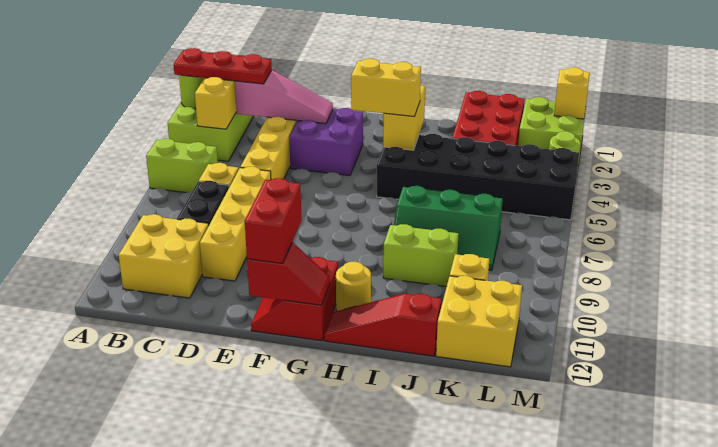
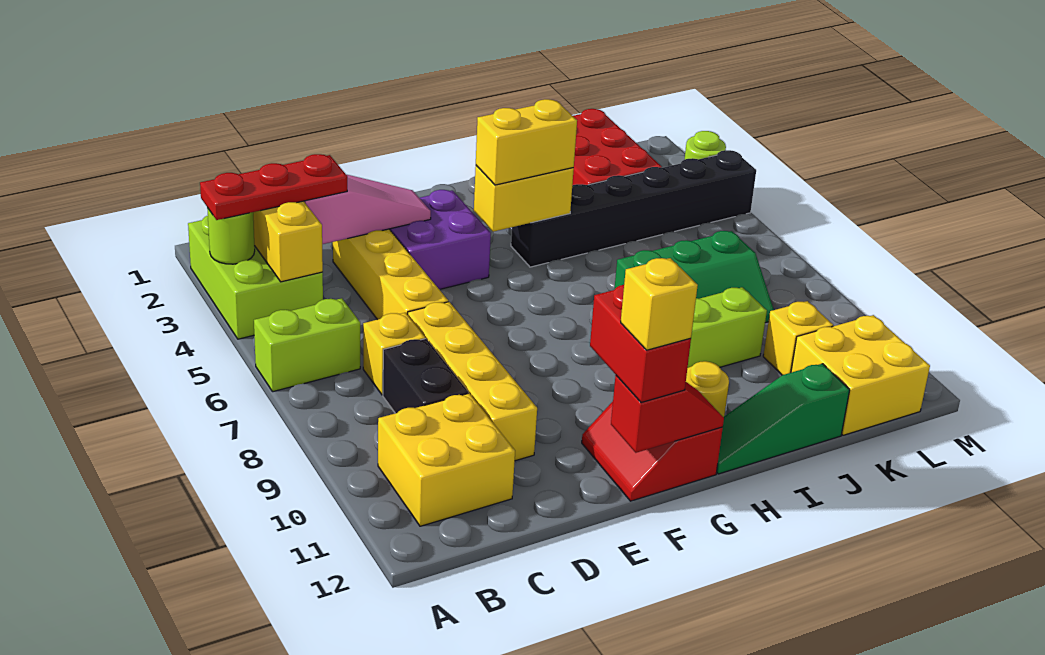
yellow brick H3:H4 level 2 -> yellow brick G4:H4 level 2
black brick H4:M5 level 1 -> black brick H4:M4 level 1
red slope H12:J12 level 1 top J -> green slope H12:J12 level 1 top J
lime brick L1:M2 level 1 -> none
yellow brick M1 level 2 -> yellow brick F12 level 4

